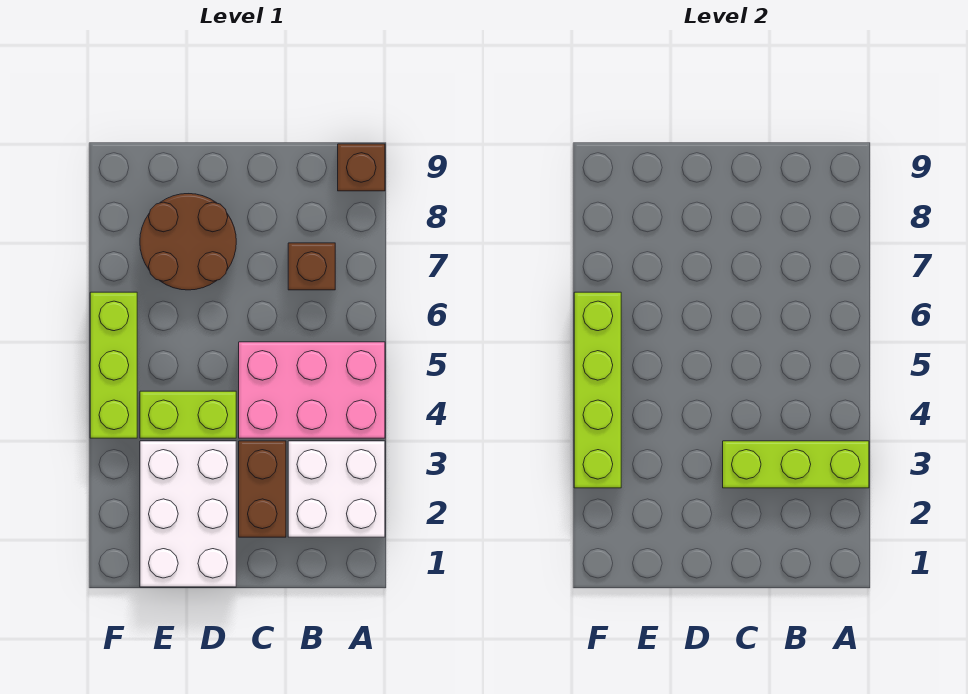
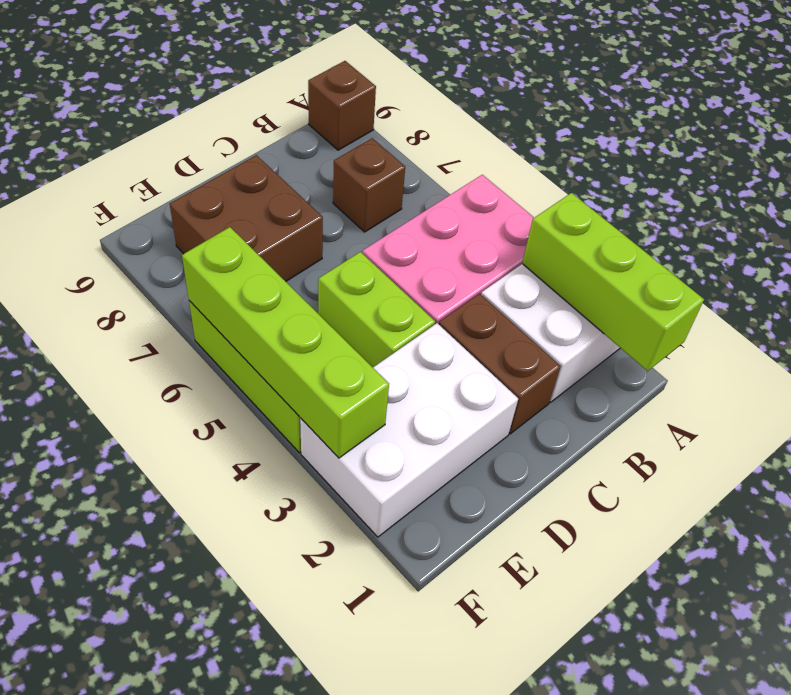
lime brick A3:C3 level 2 -> lime brick A1:A3 level 2
white brick D1:E3 level 1 -> white brick D2:F3 level 1
lime brick D4:E4 level 1 -> lime brick D4:D5 level 1
brown round brick D7:E8 level 1 -> brown brick D7:E8 level 1

